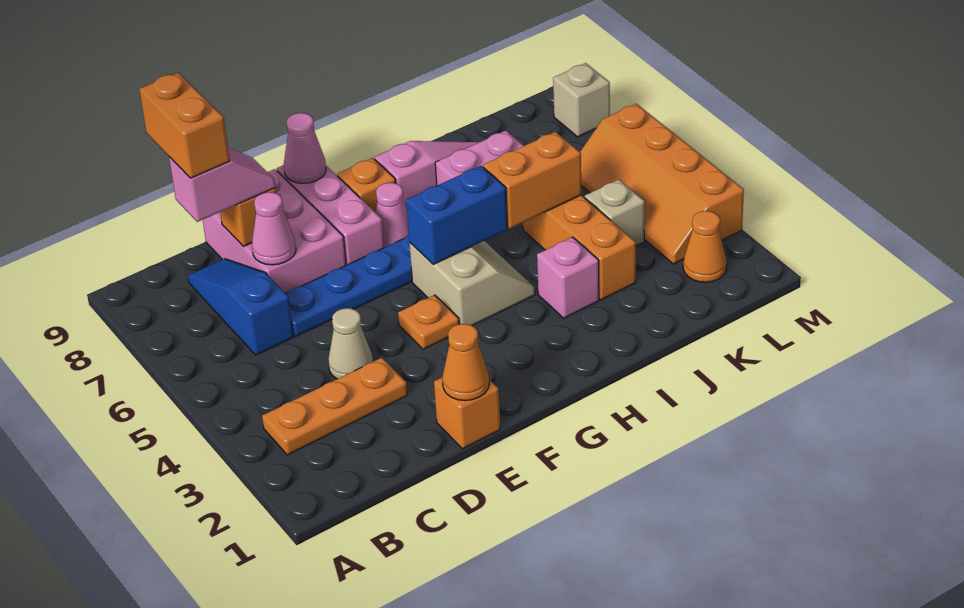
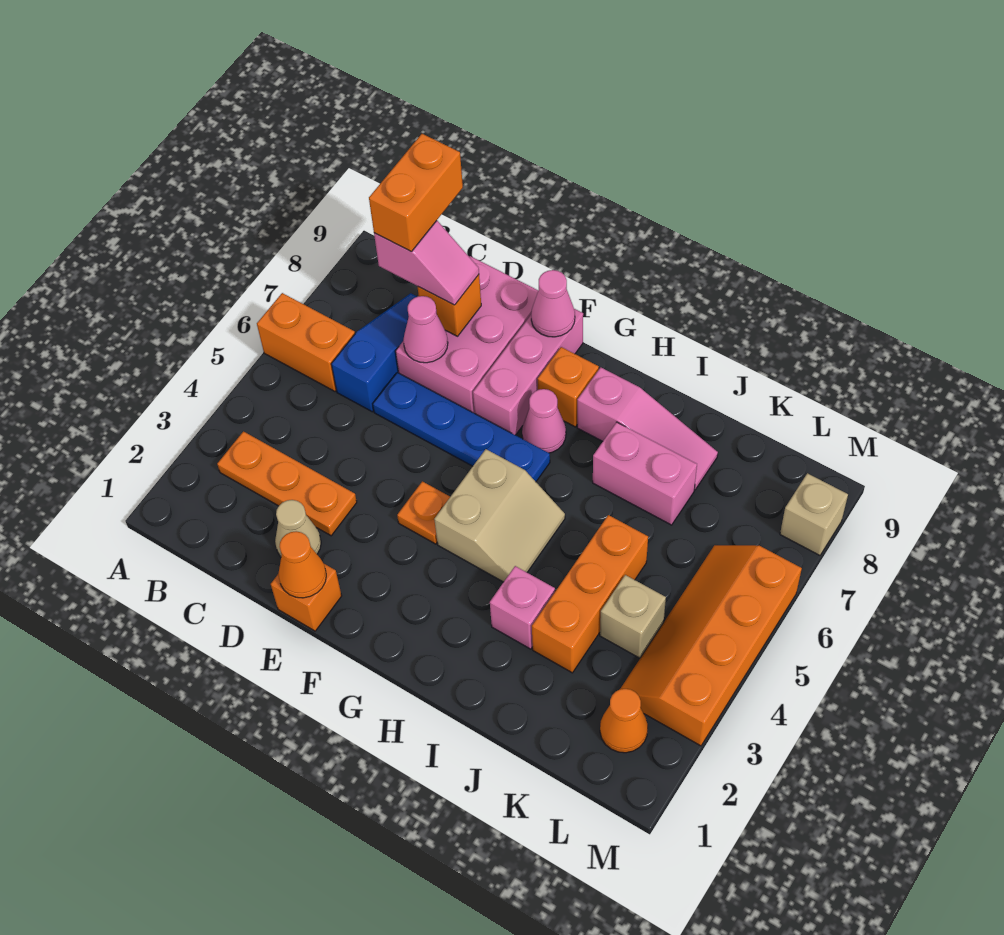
tan cone D4 level 1 -> tan cone D2 level 1
blue brick G5:H5 level 2 -> none
orange brick I5:J5 level 2 -> orange brick A6:B6 level 1

